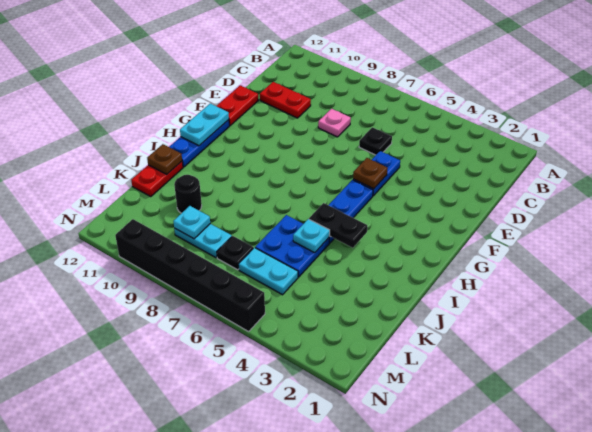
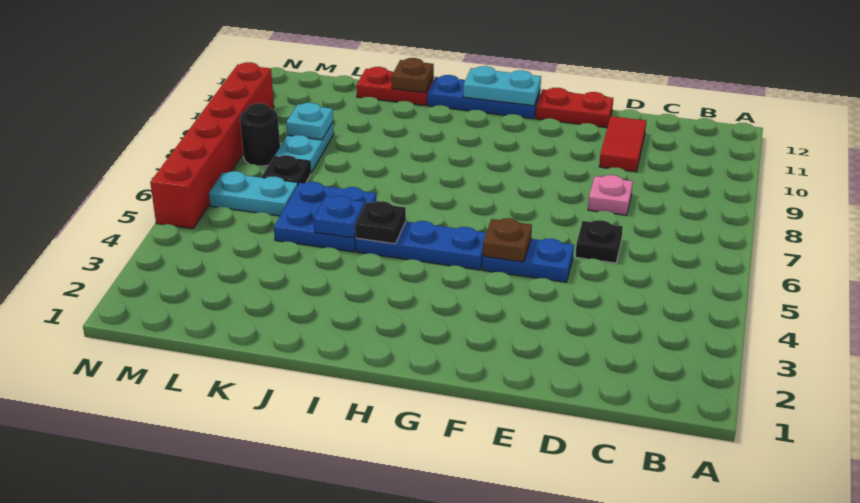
red plate D10:D11 level 1 -> red tile D10:D11 level 1
black plate I4:I5 level 2 -> black plate I5 level 2
cyan plate J5 level 2 -> blue plate J5 level 2
black round brick K10 level 1 -> black round brick M8 level 1
cyan plate L5:L6 level 1 -> cyan plate L6:M6 level 1
black brick N5:N10 level 1 -> red brick N5:N10 level 1

